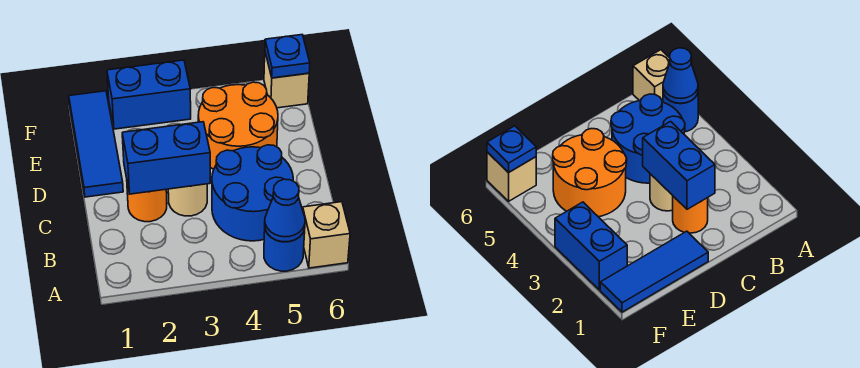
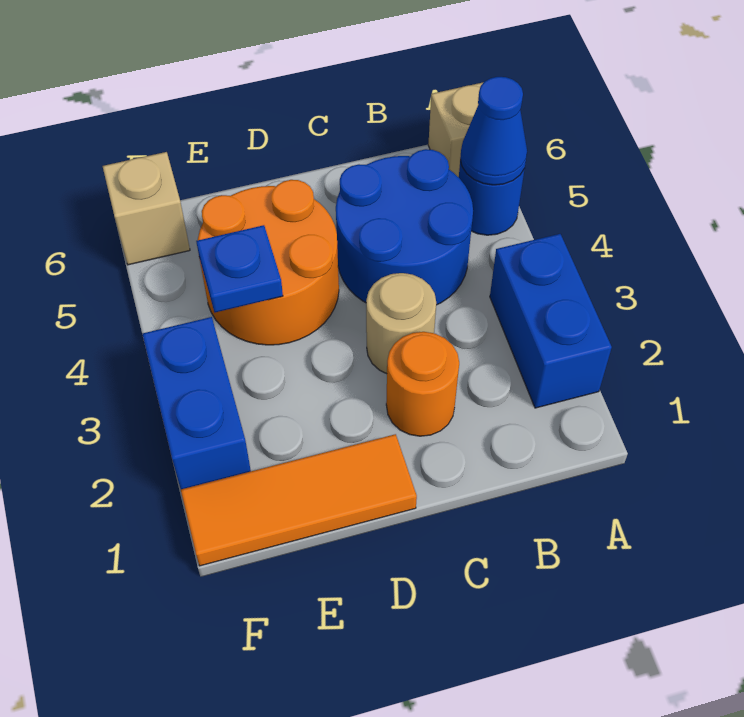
blue brick C2:C3 level 2 -> blue brick A2:A3 level 1
blue tile D1:F1 level 1 -> orange tile D1:F1 level 1
blue plate F6 level 2 -> blue plate E4 level 2

